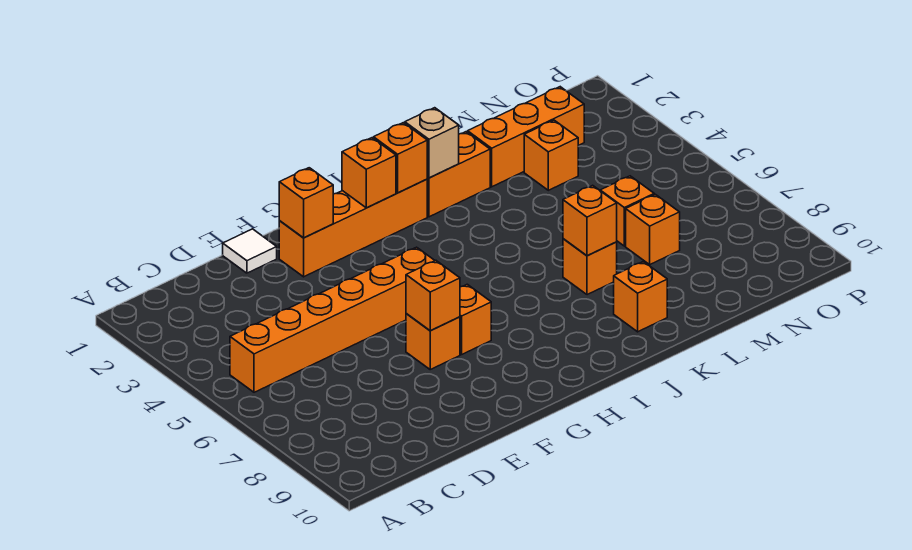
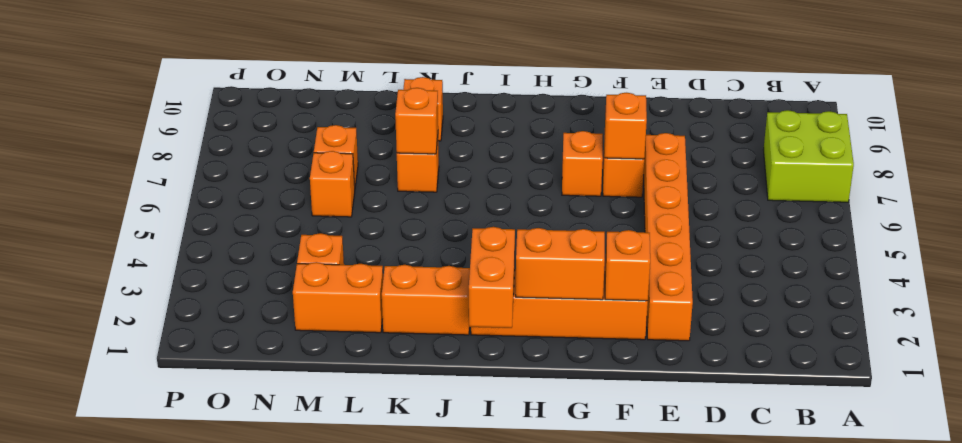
none -> lime brick A7:B8 level 1
orange brick B5:G5 level 1 -> orange brick E2:E7 level 1
white tile E1 level 1 -> none
orange brick H2 level 2 -> orange brick G2:H2 level 2
orange brick I2 level 2 -> orange brick I1:I2 level 2
tan brick J2 level 2 -> none
orange brick L2:N2 level 1 -> orange brick L2:M2 level 1

